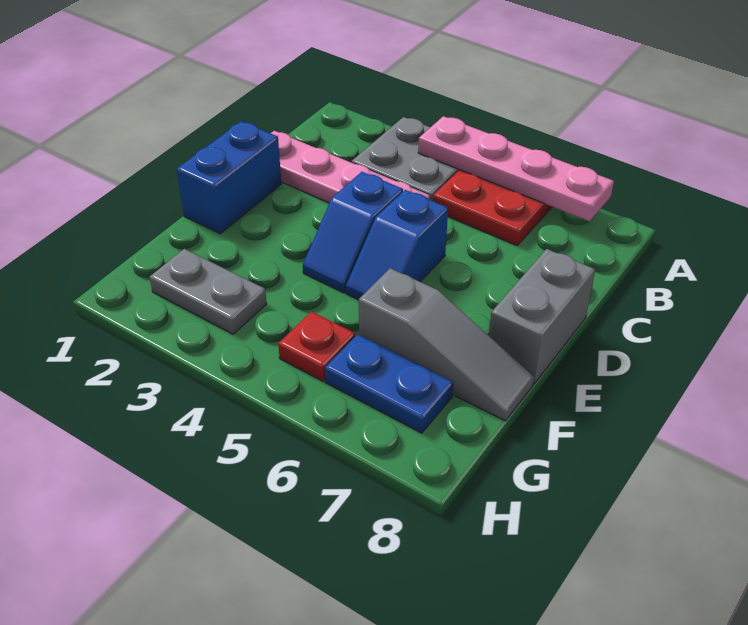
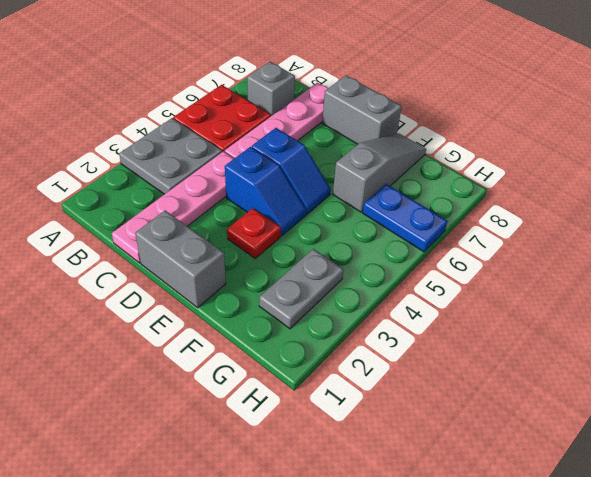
pink plate A4:A7 level 2 -> pink plate C5:C8 level 1
none -> grey brick B7 level 1
blue brick D1:E1 level 1 -> grey brick D1:E1 level 1
red plate G5 level 1 -> red plate E3 level 1
blue plate G6:G7 level 1 -> blue plate G6:H6 level 1

